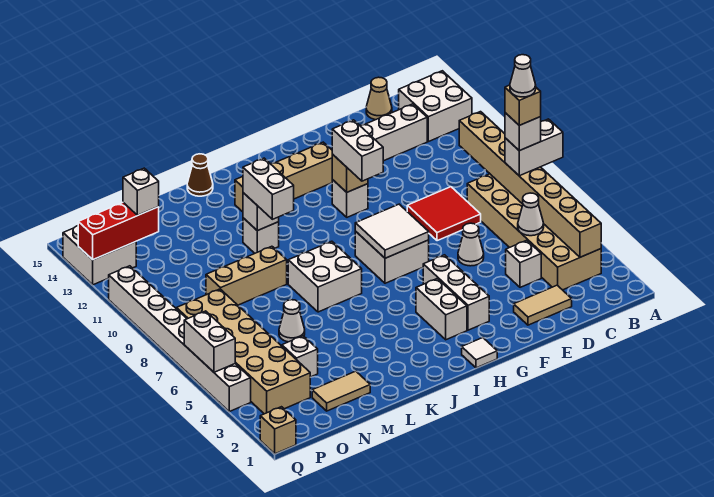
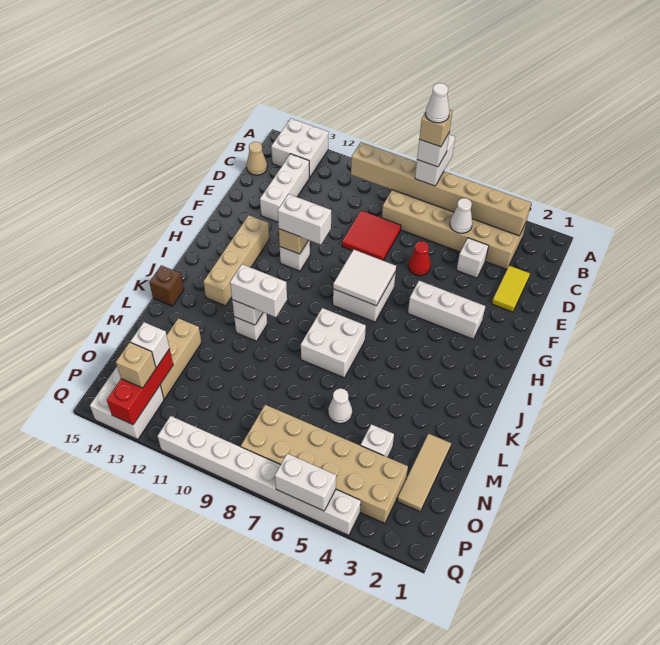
tan tile D2:E2 level 1 -> yellow tile D2:E2 level 1
white cone E6 level 1 -> red cone E6 level 1
white tile H1 level 1 -> none
white brick H3:H4 level 1 -> none
brown cone K15 level 1 -> brown brick K15 level 1
tan brick L9:N9 level 1 -> tan brick M13:O13 level 1
tan tile M2:N2 level 1 -> tan tile M2:O2 level 1
tan brick Q1 level 1 -> tan brick P13 level 3

